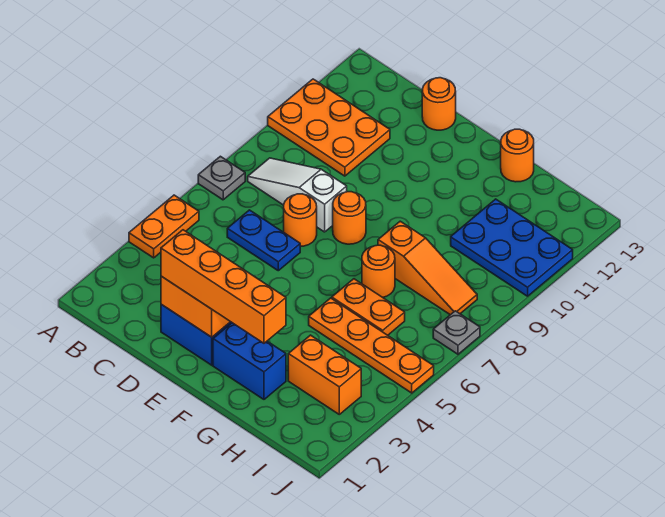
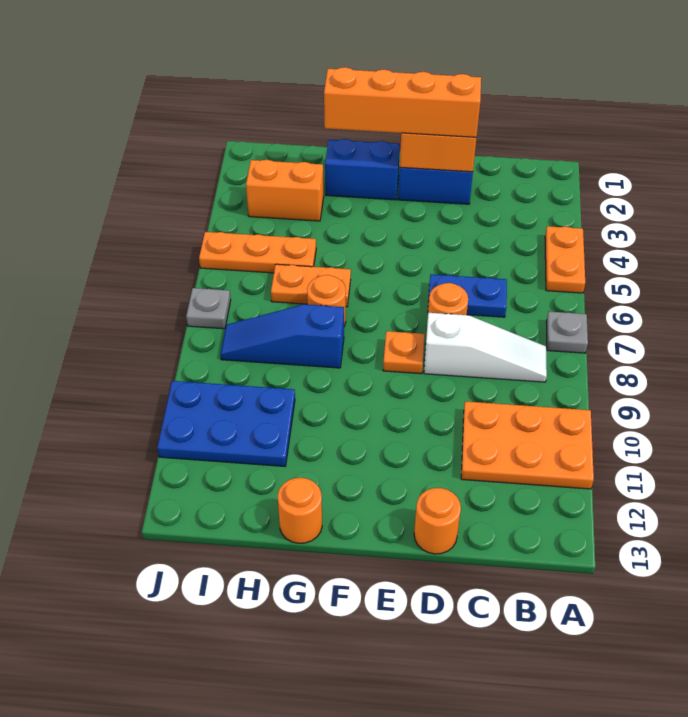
orange round brick E8 level 1 -> orange plate E8 level 1
orange plate G5:J5 level 1 -> orange plate H5:J5 level 1
orange slope G8:I8 level 1 top G -> blue slope G8:I8 level 1 top G

